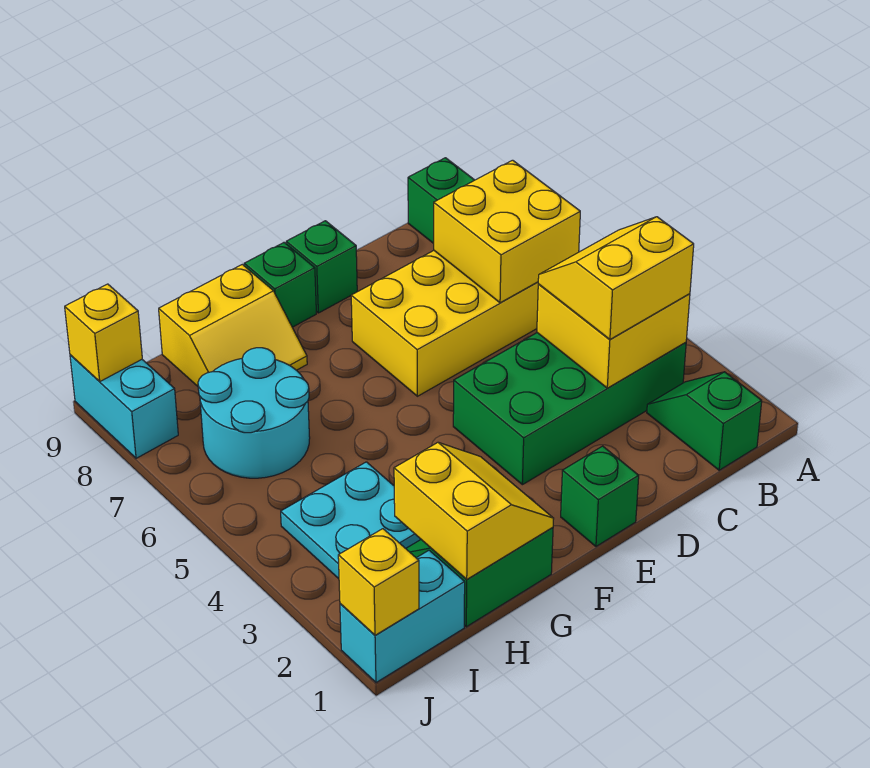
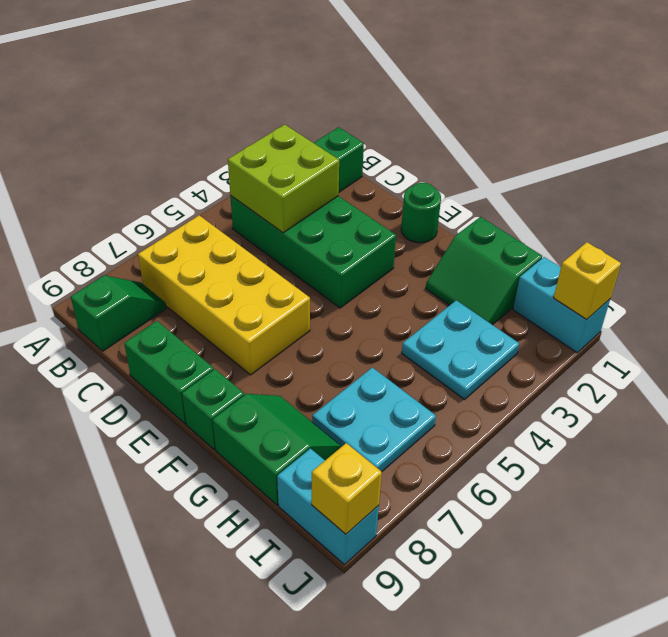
yellow brick B3:C4 level 2 -> lime brick B3:C4 level 2
yellow slope B3:C4 level 3 top 3 -> none
yellow brick B6:C7 level 2 -> none
green brick E1 level 1 -> green round brick E1 level 1
green brick E9 level 1 -> green brick D9:E9 level 1
yellow slope G1:H2 level 2 top H -> none
yellow slope G8:H9 level 1 top 9 -> green slope G8:H9 level 1 top 9
cyan round brick H6:I7 level 1 -> cyan plate H6:I7 level 1
cyan brick J8:J9 level 1 -> cyan brick I9:J9 level 1

